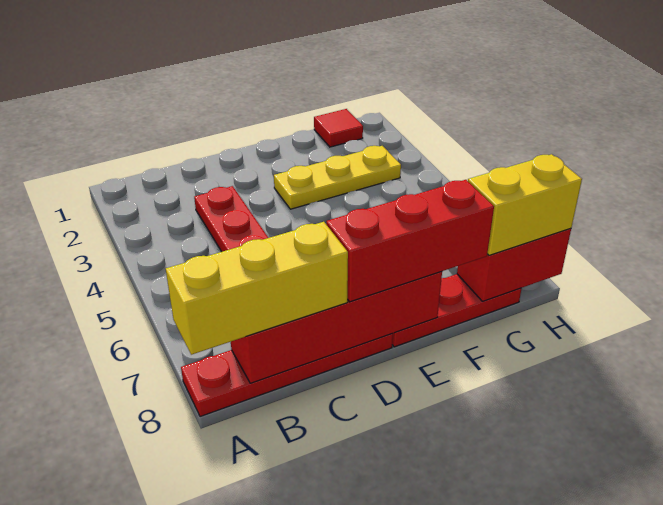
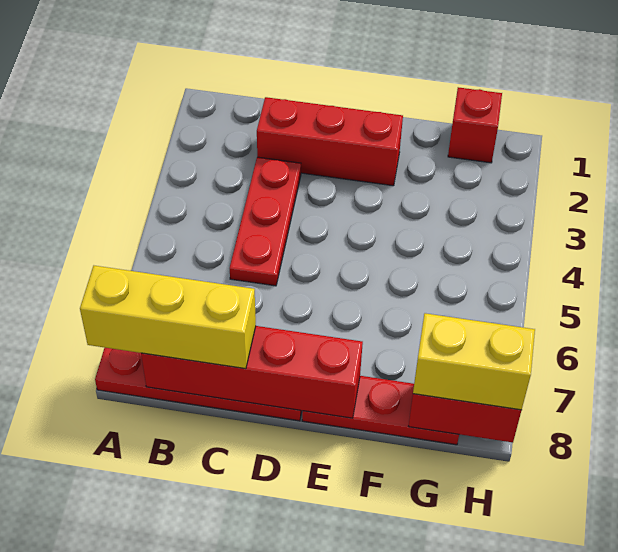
red brick D8:F8 level 3 -> red brick C2:E2 level 1
yellow plate E3:G3 level 1 -> none
red tile G1 level 1 -> red brick G1 level 1

